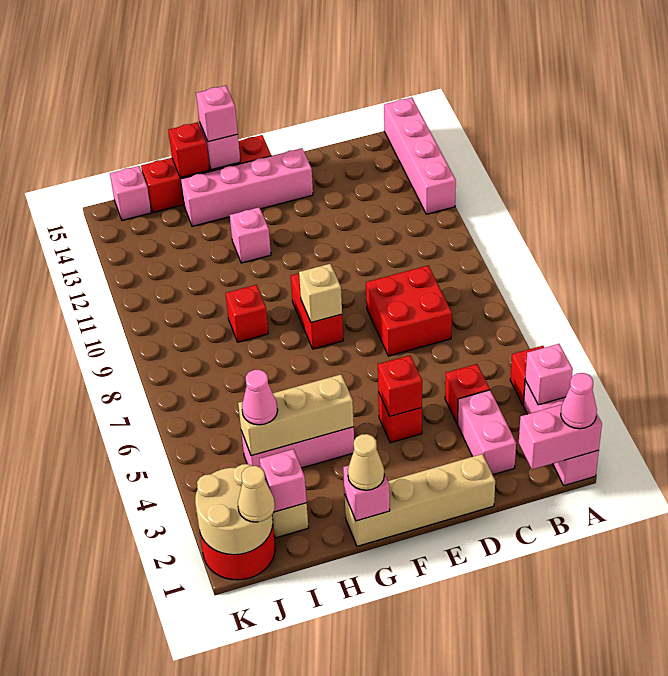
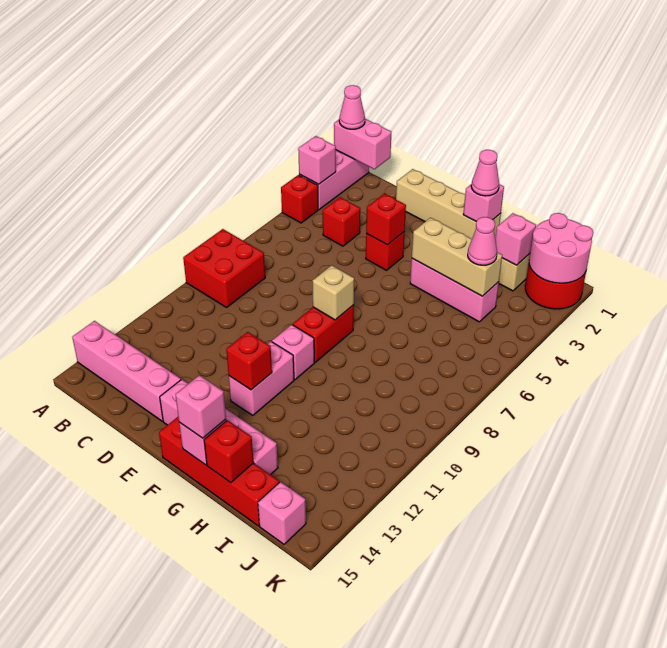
pink brick A12:A15 level 1 -> pink brick A14:D14 level 1
pink brick C2:C3 level 1 -> pink brick F11:F12 level 1
red brick C7:D8 level 1 -> red brick A8:B9 level 1
tan cone G1 level 3 -> pink cone G1 level 3
pink brick G12 level 1 -> pink brick F10 level 1
red brick H9 level 1 -> red brick F12 level 2
tan round brick J1:K2 level 2 -> pink round brick J1:K2 level 2
tan cone J1 level 3 -> none

